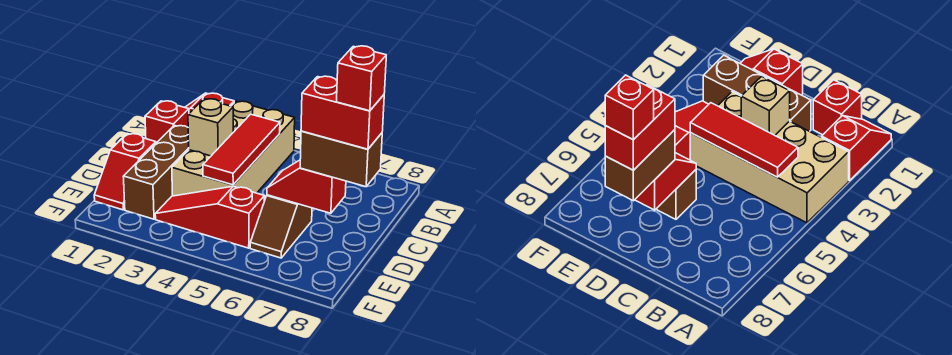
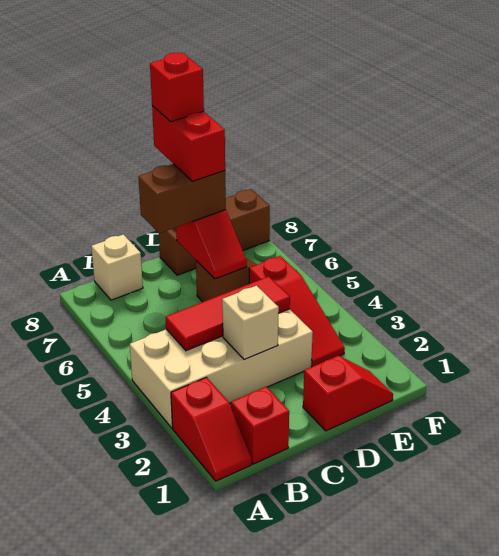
none -> tan brick B8 level 1
brown brick C2:E2 level 1 -> brown brick D8:F8 level 1
brown brick D7:D8 level 3 -> brown brick C7:D7 level 3

